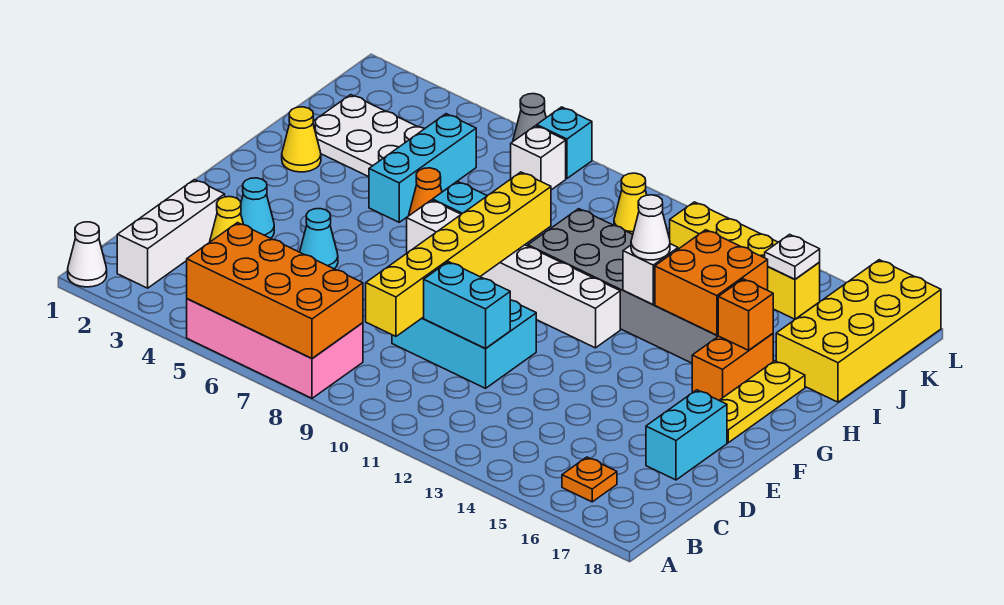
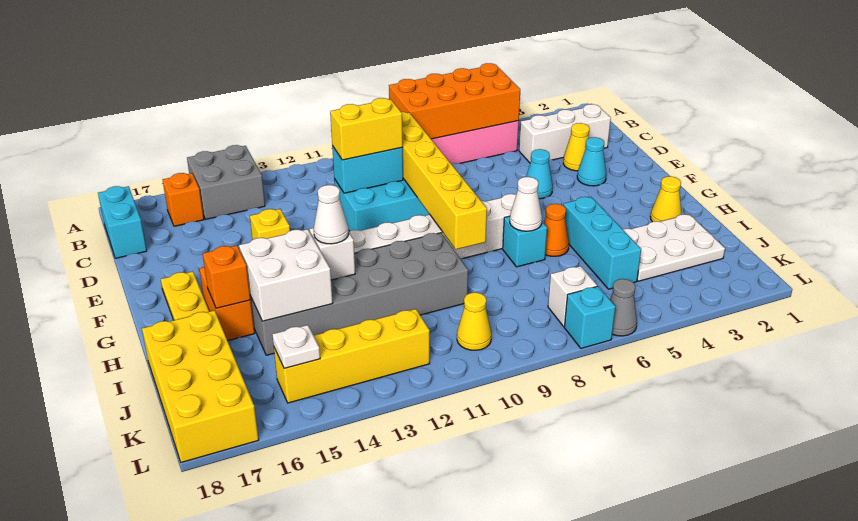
white cone A1 level 1 -> white cone H7 level 2
none -> grey brick A14:B15 level 1
white brick B2:D2 level 1 -> white brick C2:C4 level 1
orange plate B16 level 1 -> orange brick B16 level 1
none -> yellow brick D10:D11 level 3
cyan brick D17:E17 level 1 -> cyan brick B18:C18 level 1
none -> yellow brick E14 level 1
orange brick H14:I15 level 2 -> white brick H14:I15 level 2

